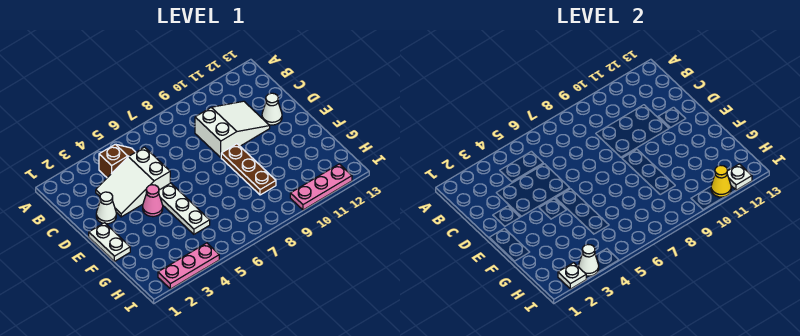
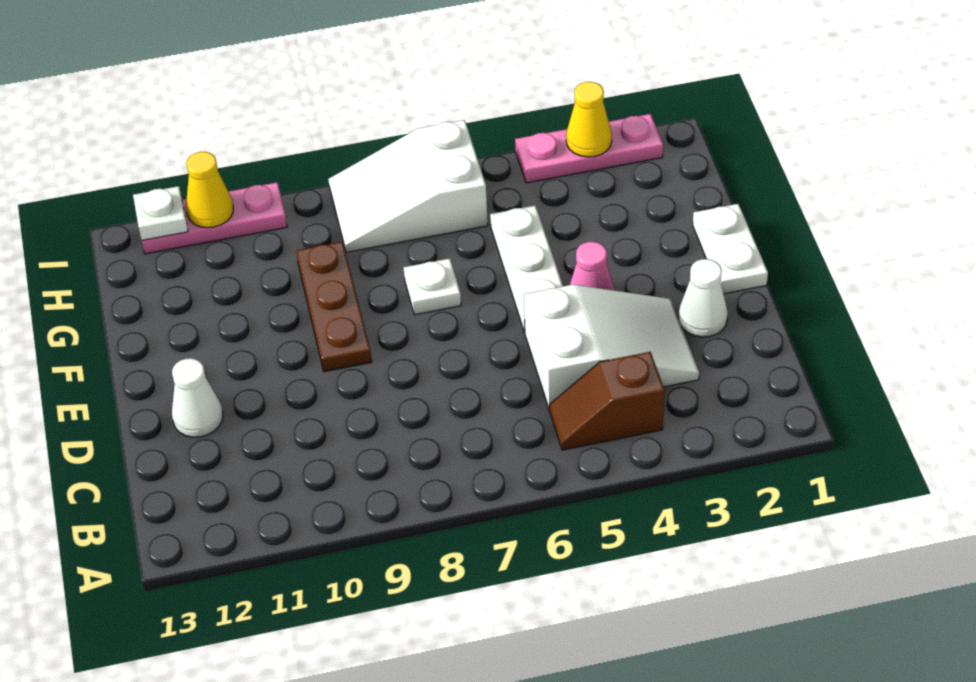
white slope C9:D11 level 1 top 9 -> white slope H6:I8 level 1 top 6
white plate I2 level 2 -> white plate F7 level 1
white cone I3 level 2 -> yellow cone I3 level 2

